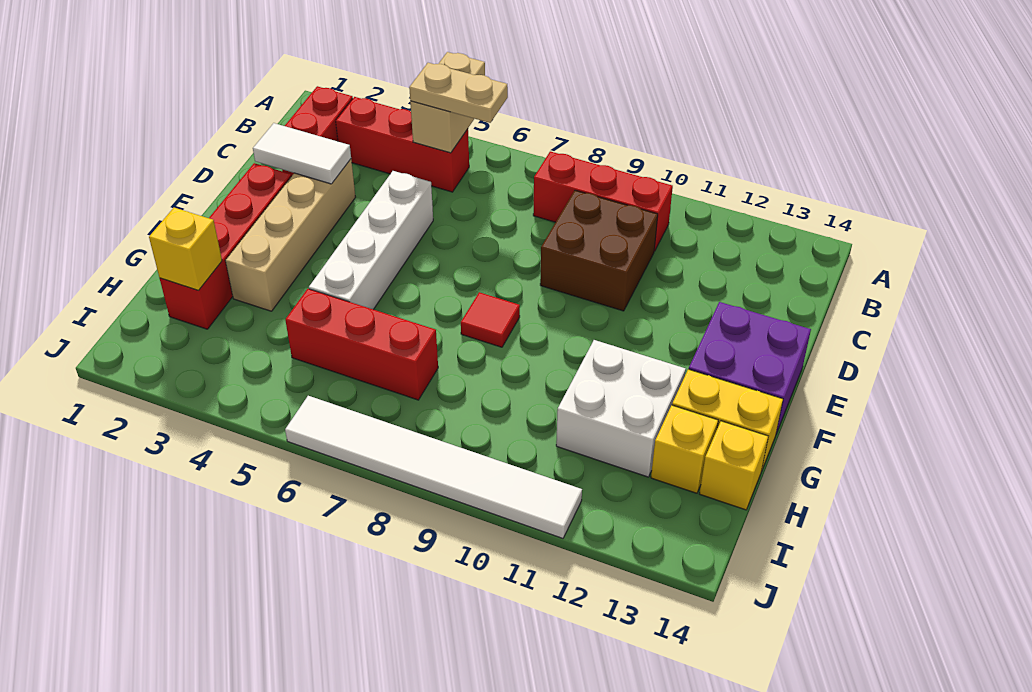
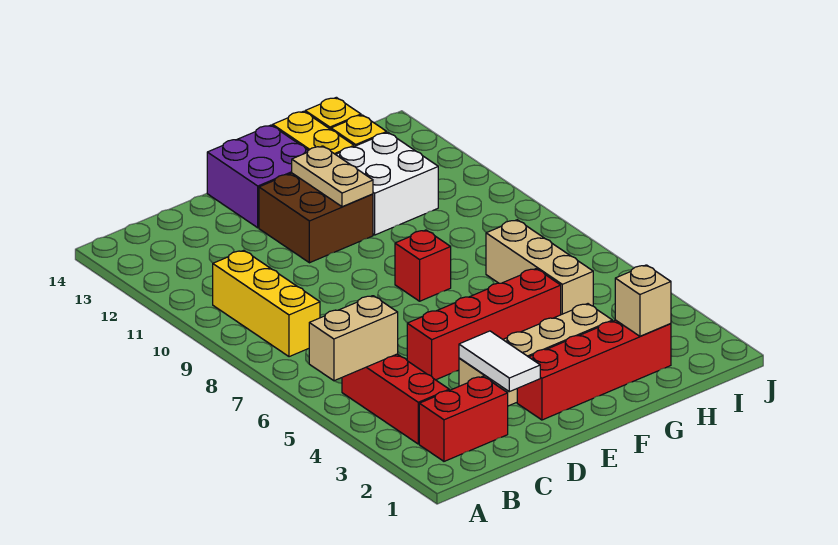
tan plate B5:B6 level 3 -> tan plate F11:F12 level 2
red brick B8:B10 level 1 -> yellow brick B8:B10 level 1
brown brick C9:D10 level 1 -> brown brick E11:F12 level 1
white brick D5:G5 level 1 -> red brick D5:G5 level 1
red tile F8 level 1 -> red brick F8 level 1
yellow brick H2 level 2 -> tan brick H2 level 2
red brick H5:H7 level 1 -> tan brick H5:H7 level 1
white tile J6:J11 level 1 -> none

